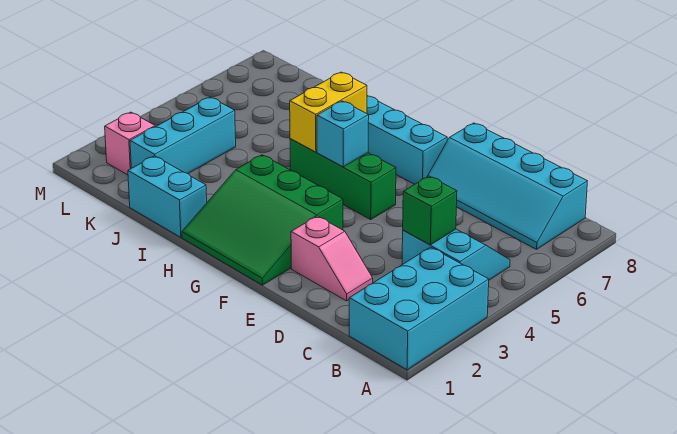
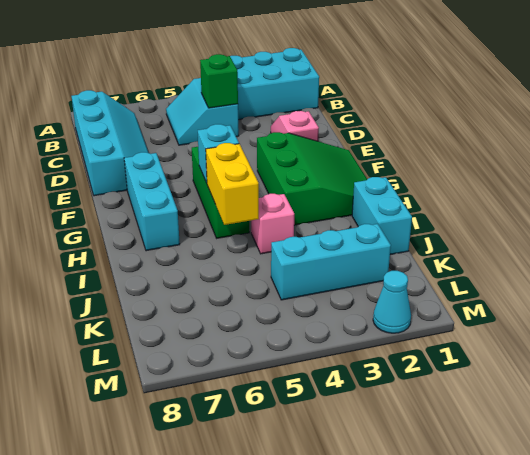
yellow brick H5:H6 level 2 -> yellow brick H5:I5 level 2
pink brick L2 level 1 -> pink brick I4 level 1
none -> cyan cone M2 level 1

